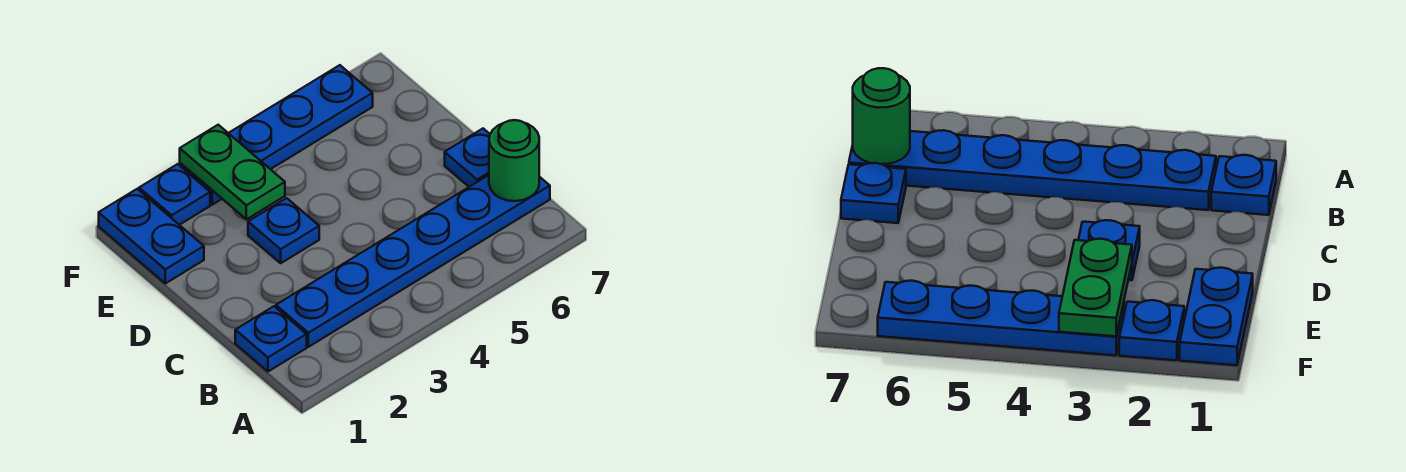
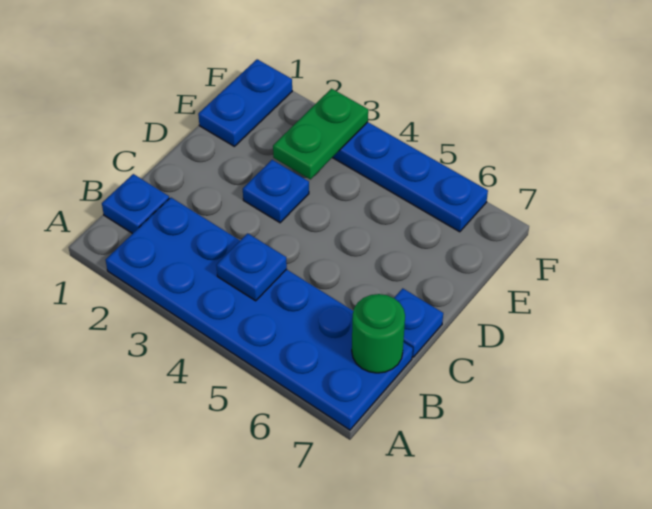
blue plate B2:B7 level 1 -> blue plate A2:B7 level 1
blue plate F2 level 1 -> blue plate B4 level 2

